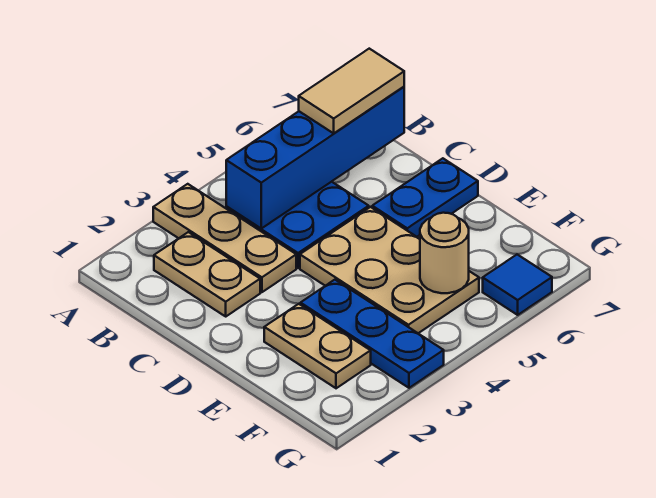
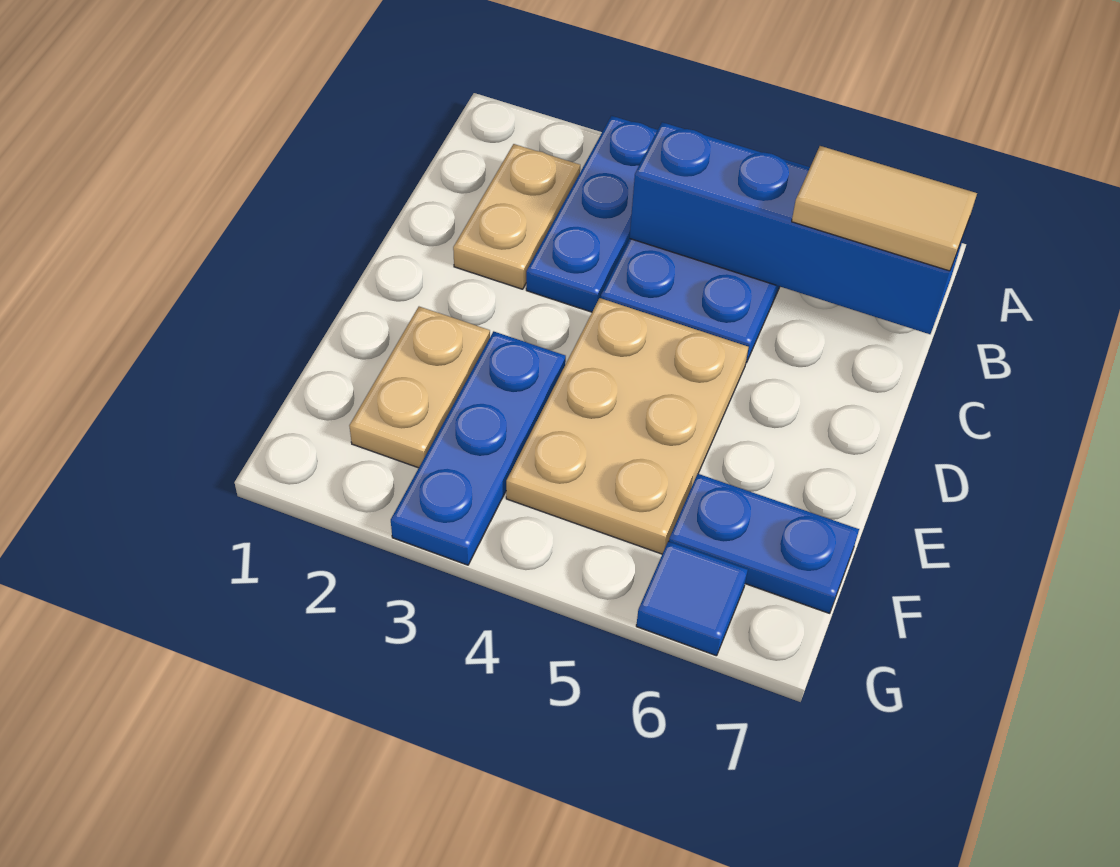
tan plate A3:C3 level 1 -> blue plate A3:C3 level 1
blue plate D6:D7 level 1 -> blue plate F6:F7 level 1
tan round brick F5 level 2 -> none

